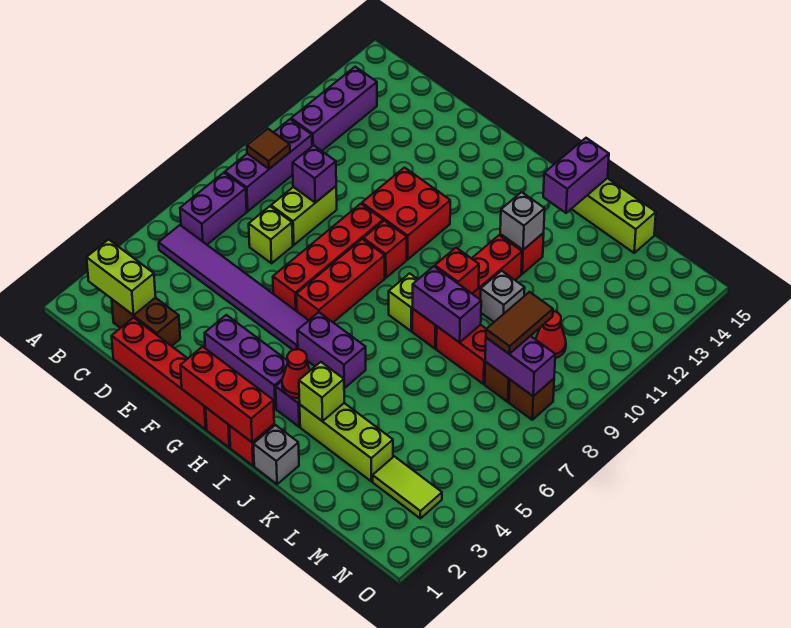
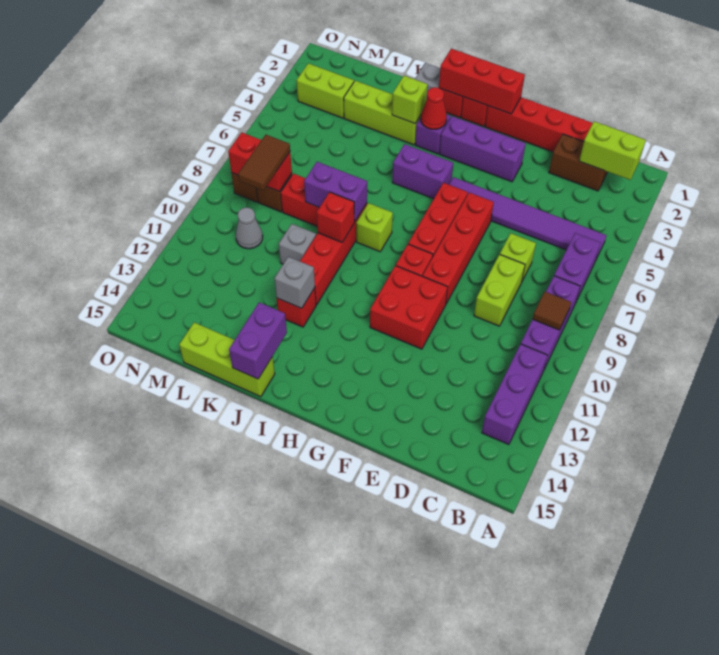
purple brick D9 level 2 -> none
lime tile M3:N3 level 1 -> lime brick M3:N3 level 1
purple brick M8:N8 level 2 -> red brick M8:N8 level 2
red cone M10 level 1 -> grey cone M10 level 1

